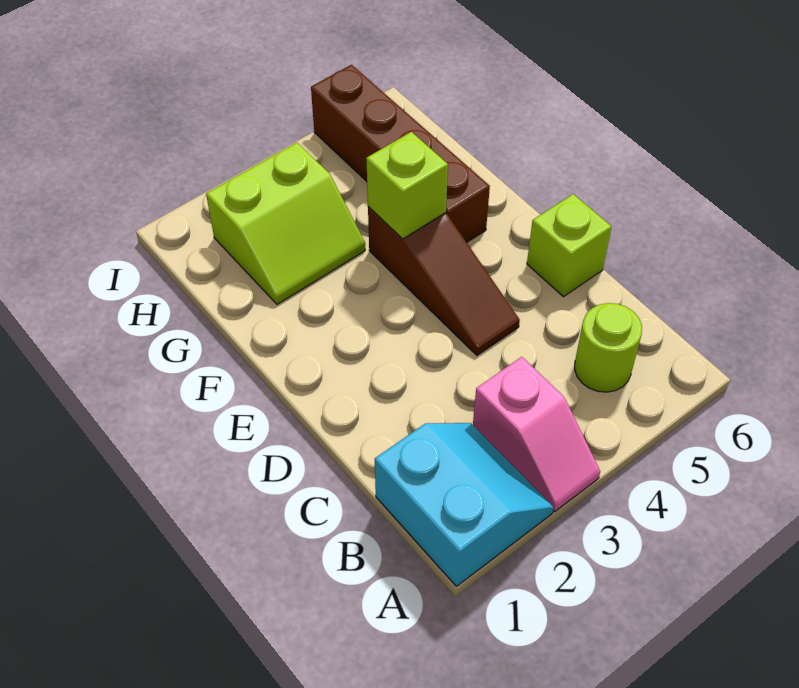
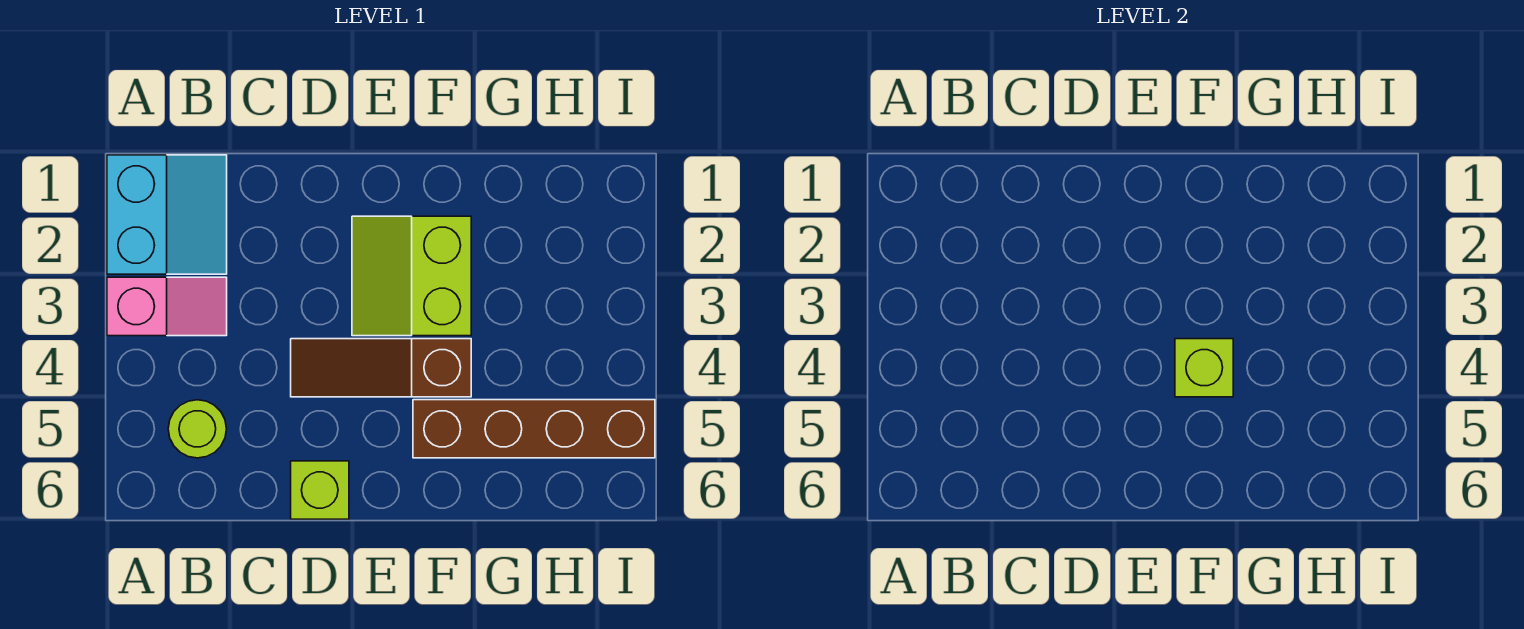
cyan slope A1:B2 level 1 top 1 -> cyan slope A1:B2 level 1 top A
pink slope A3:B3 level 1 top B -> pink slope A3:B3 level 1 top A
lime slope G2:H3 level 1 top H -> lime slope E2:F3 level 1 top F

